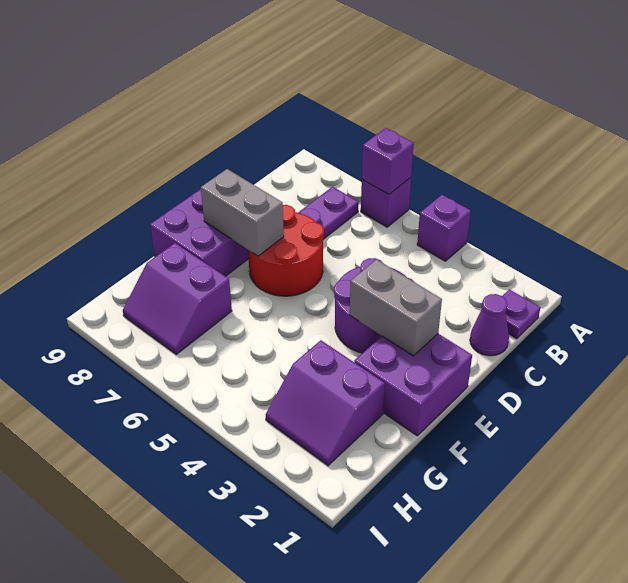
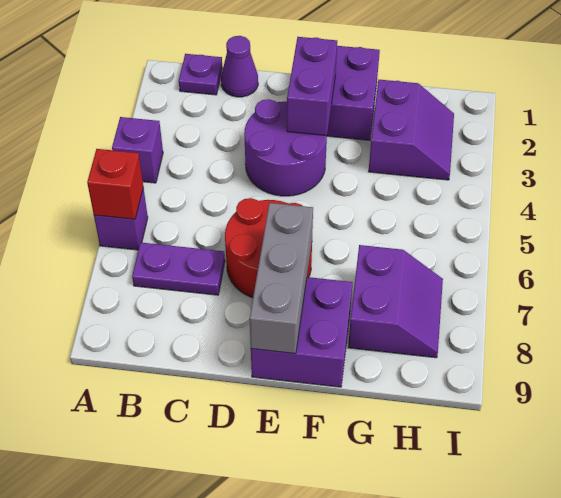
purple brick A6 level 2 -> red brick A6 level 2
grey brick E2:E3 level 2 -> purple brick E2:E3 level 2
grey brick E7:E8 level 2 -> grey brick E7:E9 level 2

